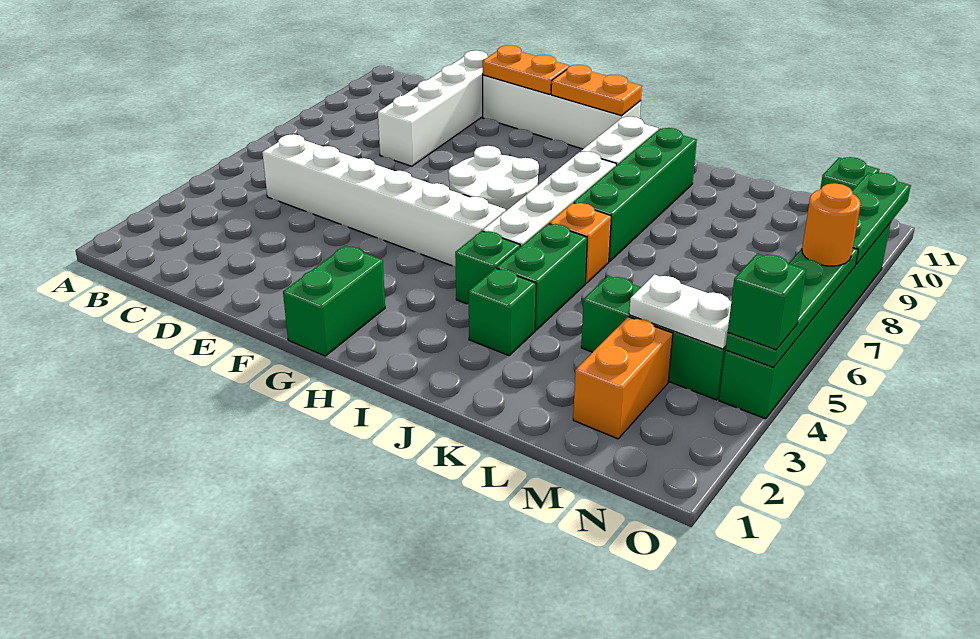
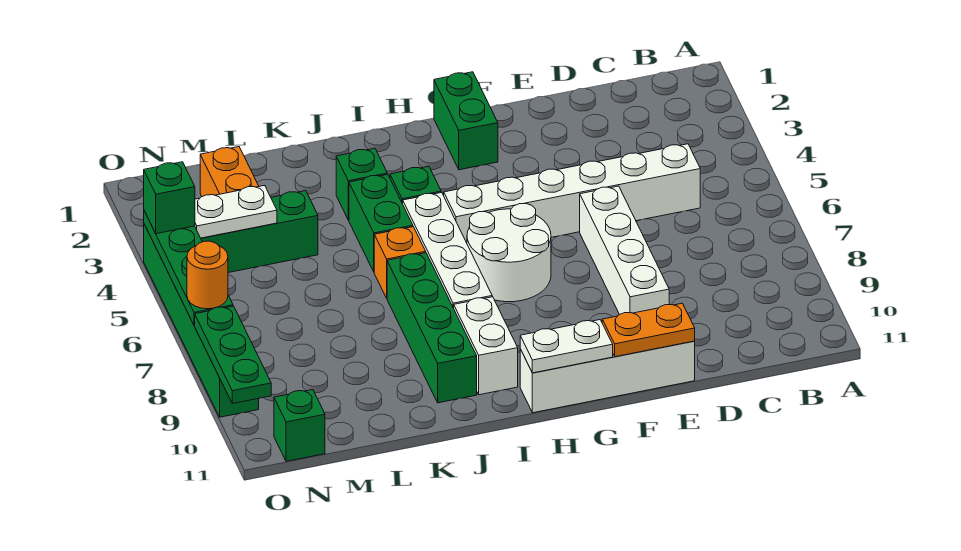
white brick D8:D11 level 1 -> white brick E6:E9 level 1
orange plate G11:H11 level 2 -> white plate G11:H11 level 2

